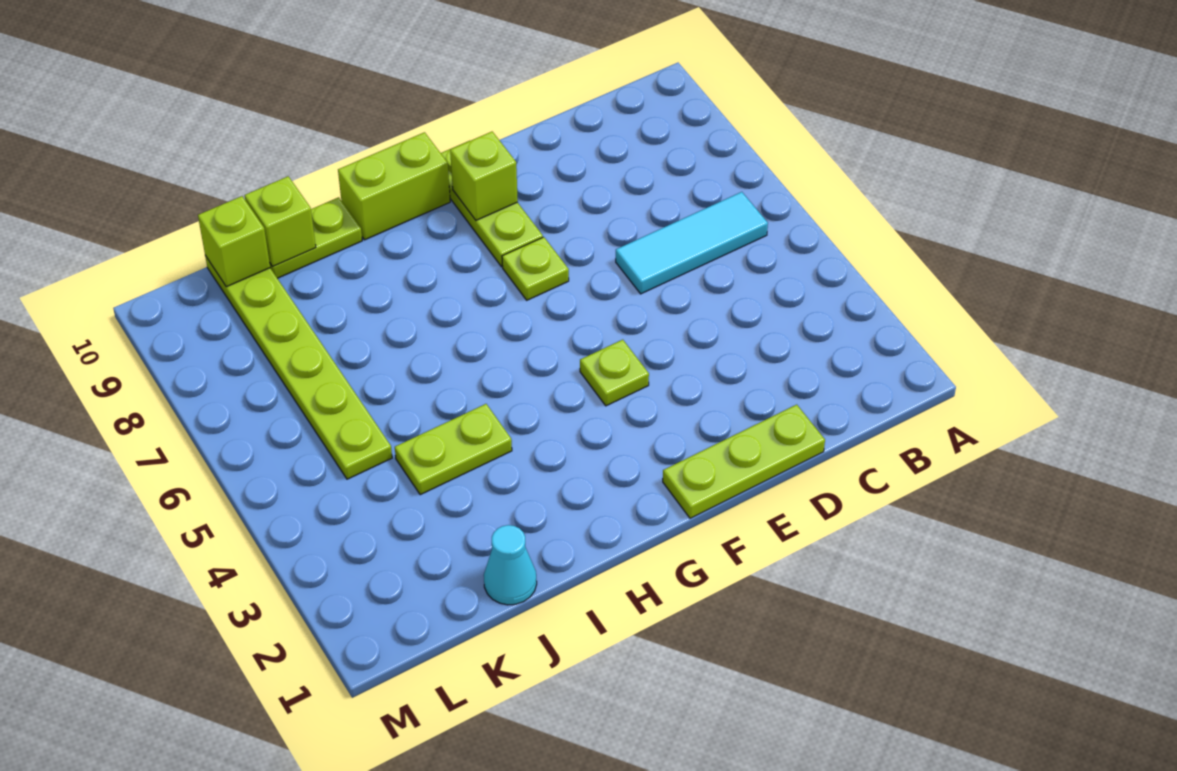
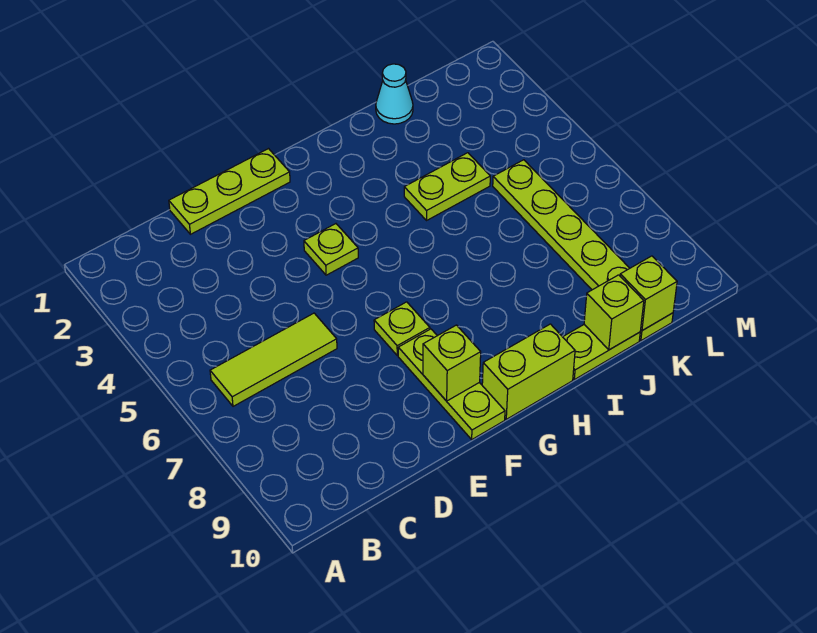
cyan tile B6:D6 level 1 -> lime tile B6:D6 level 1

